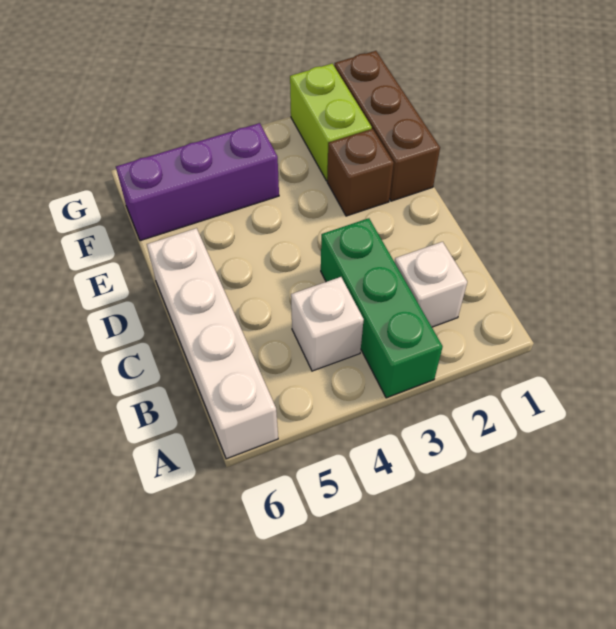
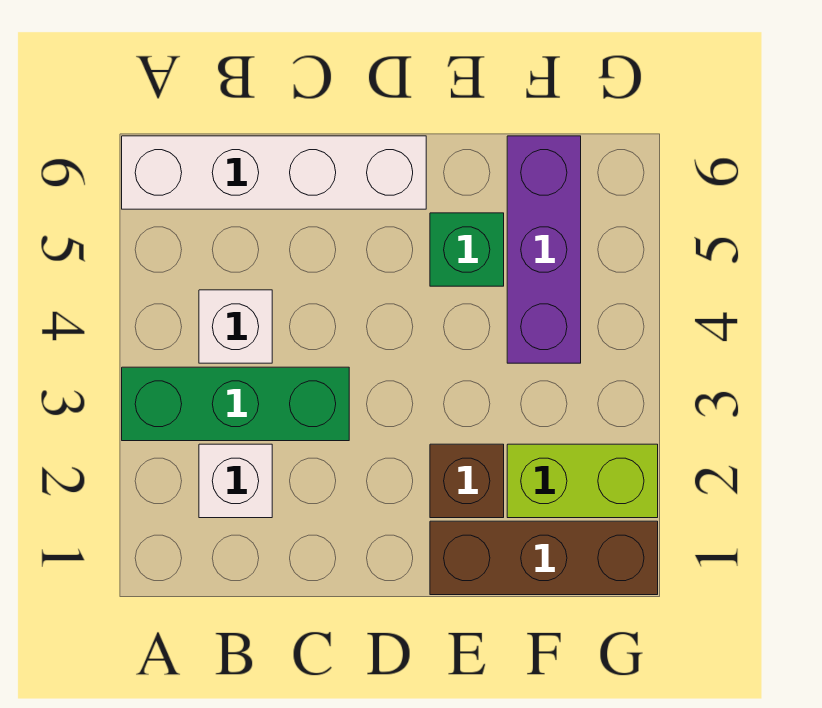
none -> green brick E5 level 1

